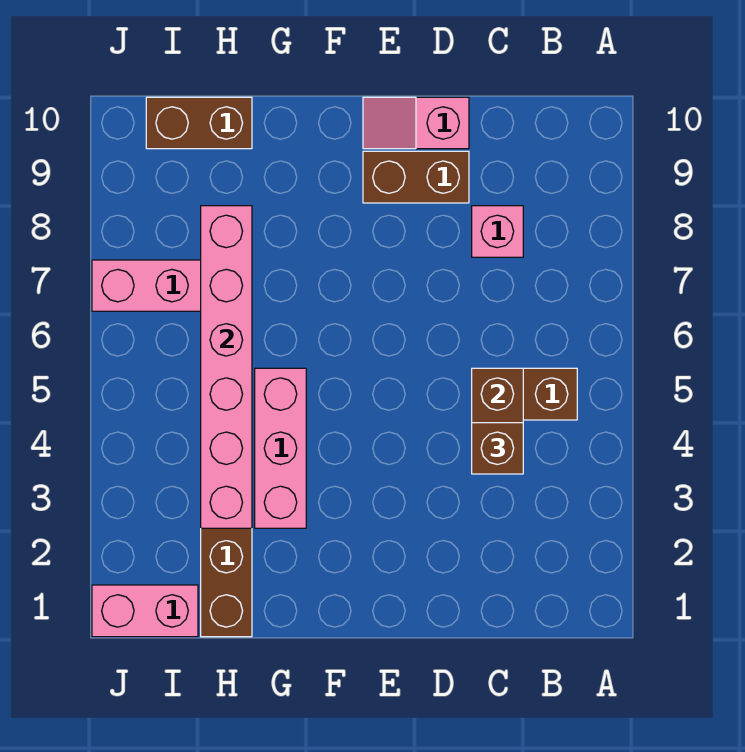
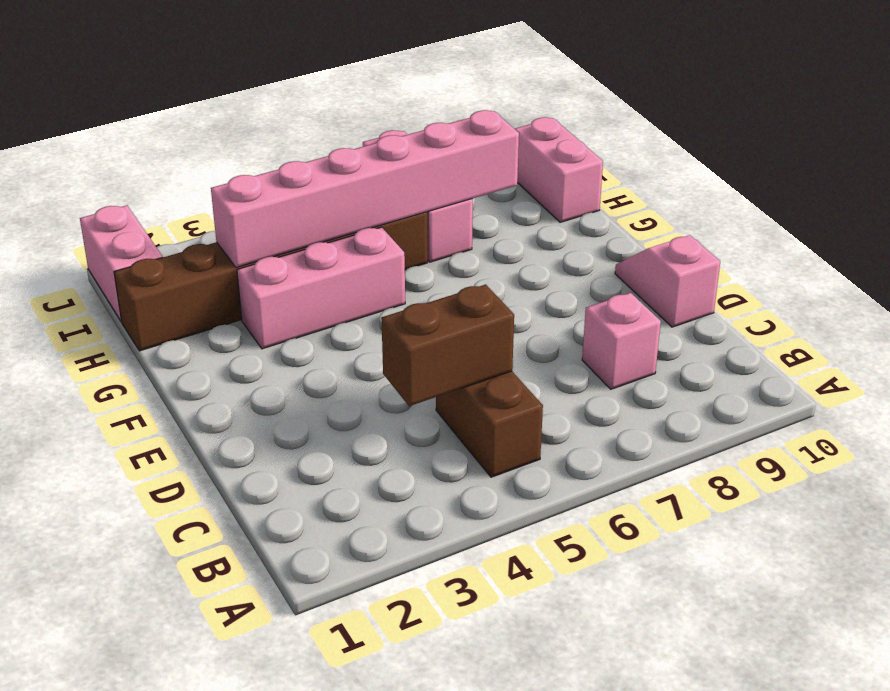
brown brick C4 level 3 -> none
brown brick D9:E9 level 1 -> none
brown brick H10:I10 level 1 -> pink brick H10:I10 level 1

